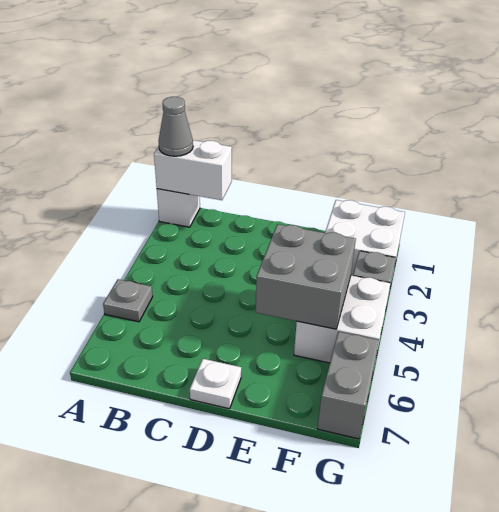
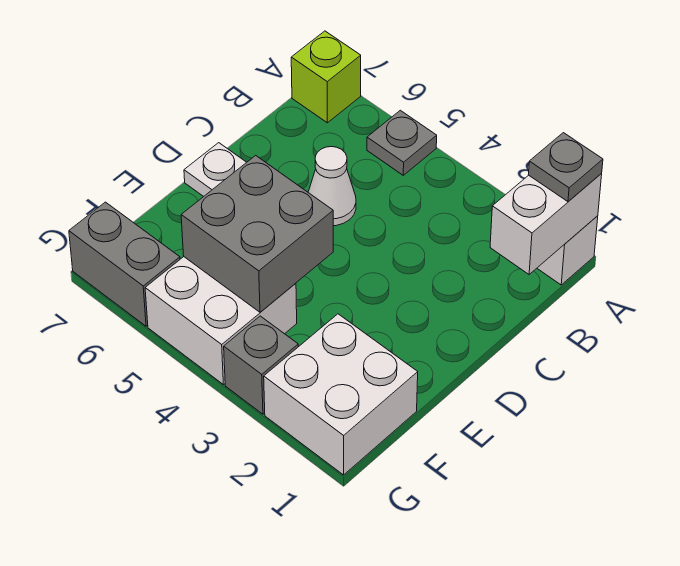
grey cone A1 level 3 -> grey plate A1 level 3
none -> lime brick A7 level 1
none -> white cone C5 level 1

